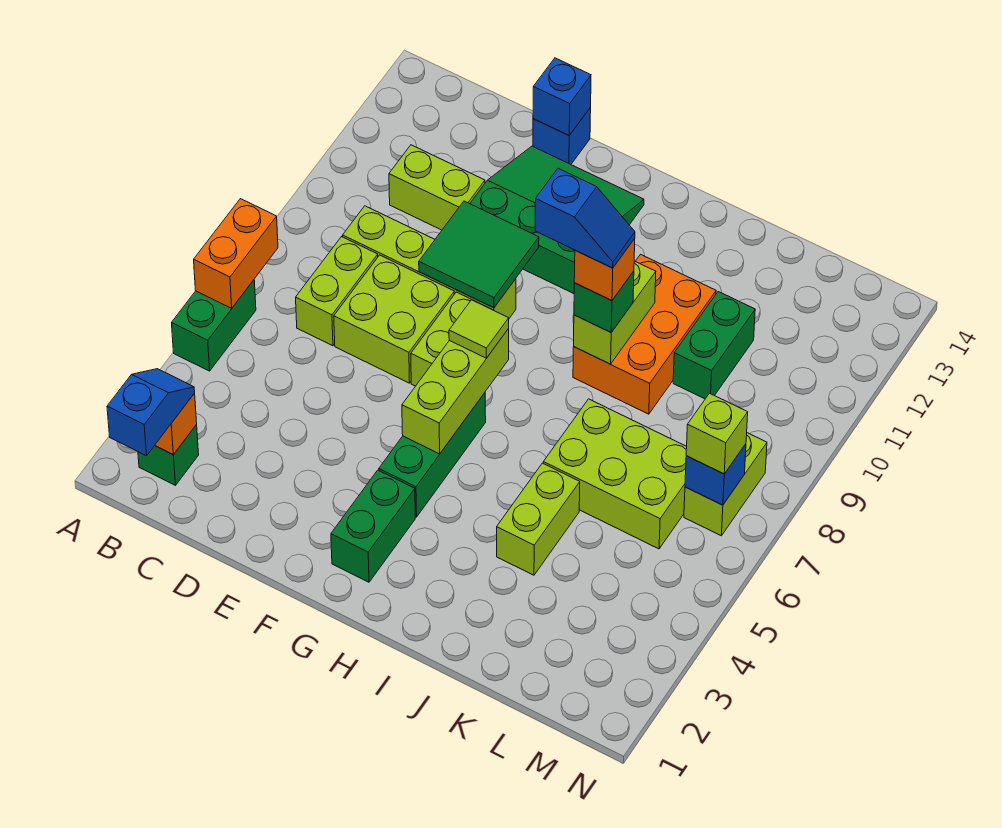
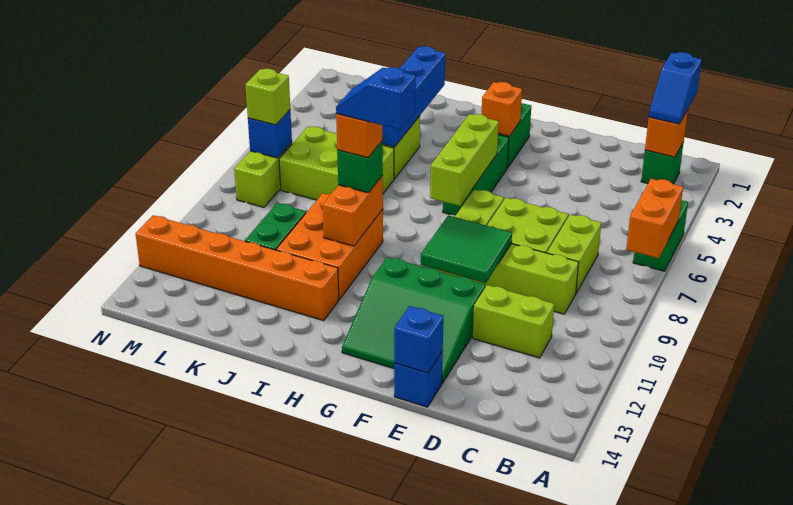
none -> orange brick G3 level 2
lime tile G7 level 3 -> none
lime brick I9:I10 level 2 -> orange brick I9:I10 level 2
none -> orange brick I12:N12 level 1
none -> blue brick J2:J5 level 2

